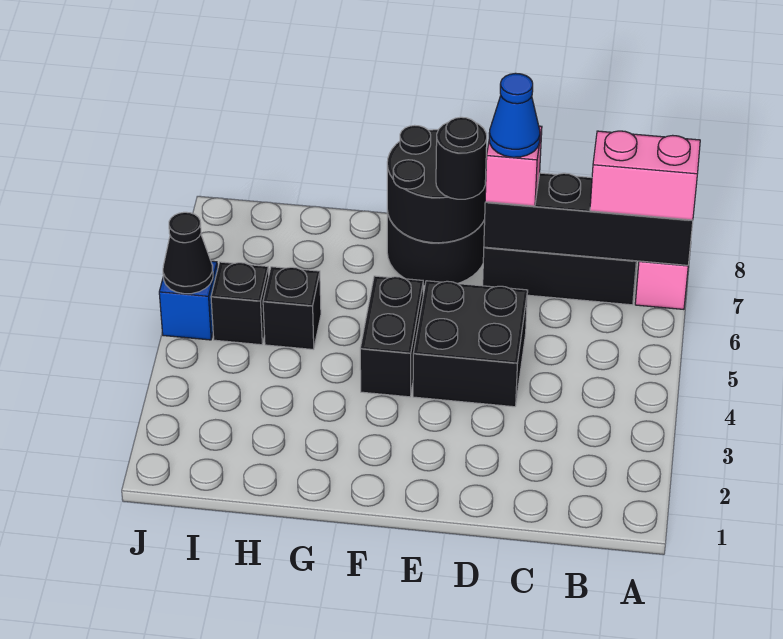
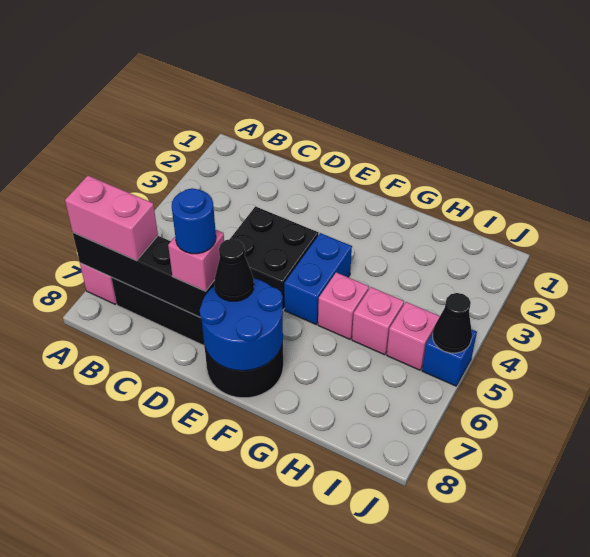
blue cone D7 level 4 -> blue round brick D7 level 4
black round brick E7:F8 level 2 -> blue round brick E7:F8 level 2
black round brick E7 level 3 -> black cone E7 level 3
black brick F4:F5 level 1 -> blue brick F4:F5 level 1
none -> pink brick G5 level 1
black brick H5 level 1 -> pink brick H5 level 1
black brick I5 level 1 -> pink brick I5 level 1

